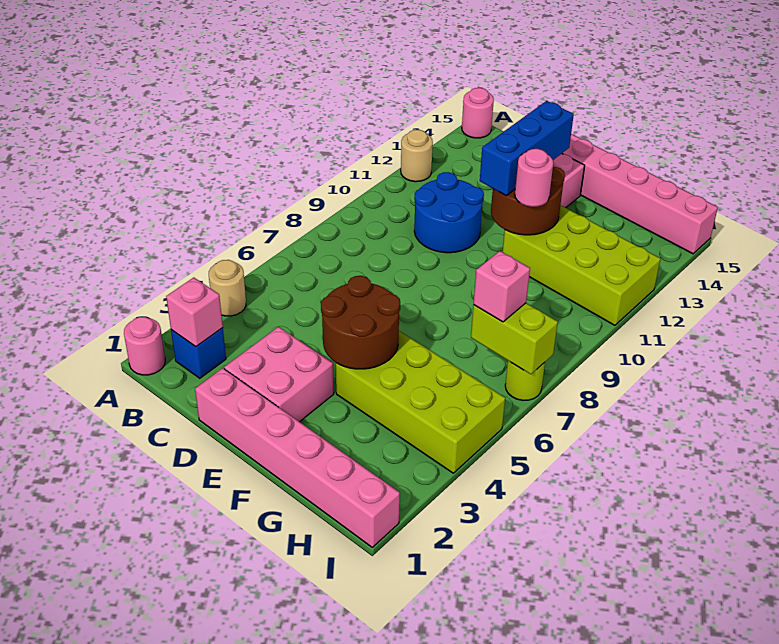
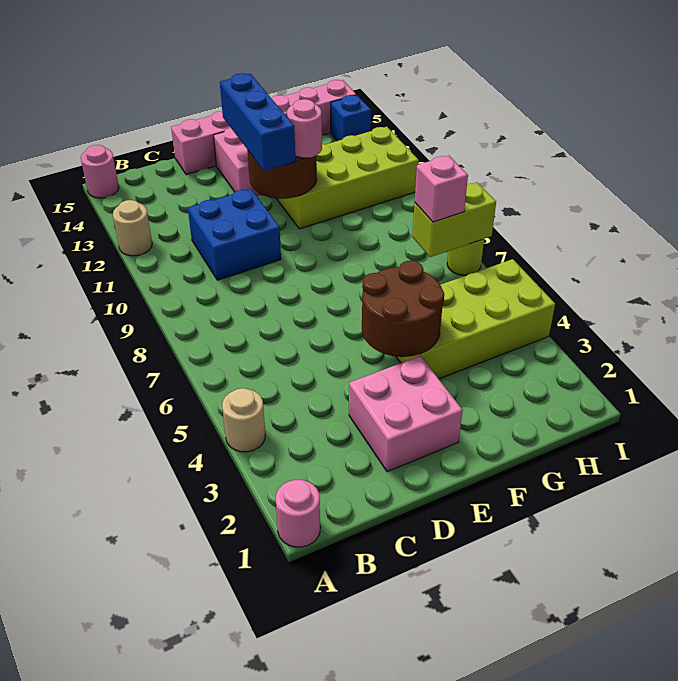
blue brick B2 level 1 -> blue brick I14 level 1
pink brick B2 level 2 -> none
blue round brick C10:D11 level 1 -> blue brick C10:D11 level 1
pink brick D1:I1 level 1 -> none

